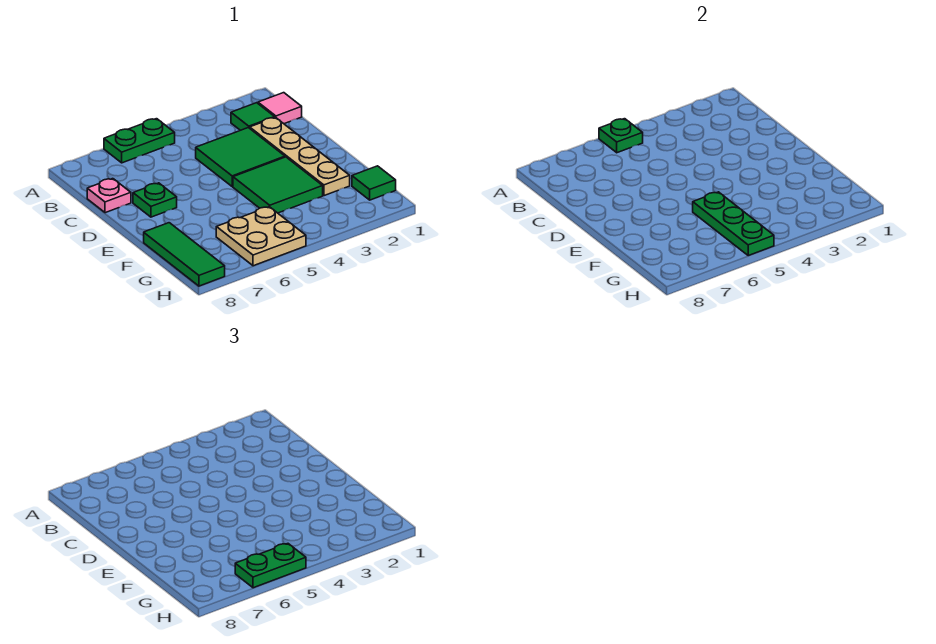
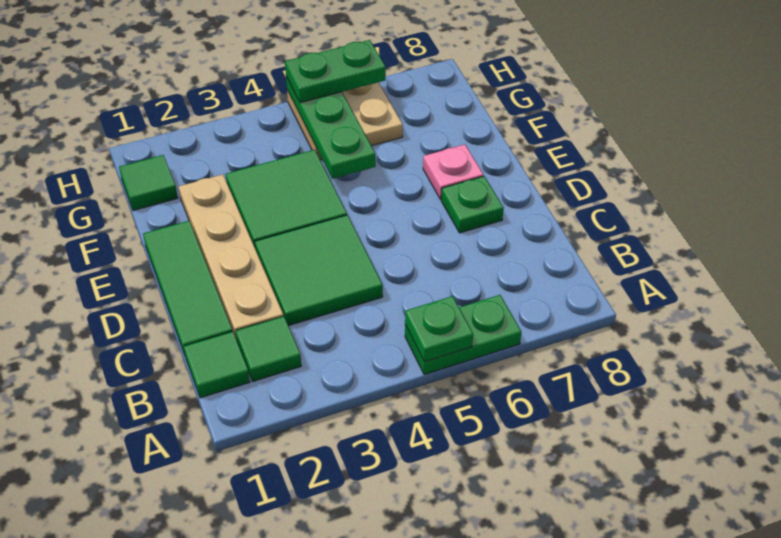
pink tile B1 level 1 -> green tile B1 level 1
pink plate C8 level 1 -> pink plate E7 level 1
green tile F8:H8 level 1 -> green tile C1:E1 level 1

